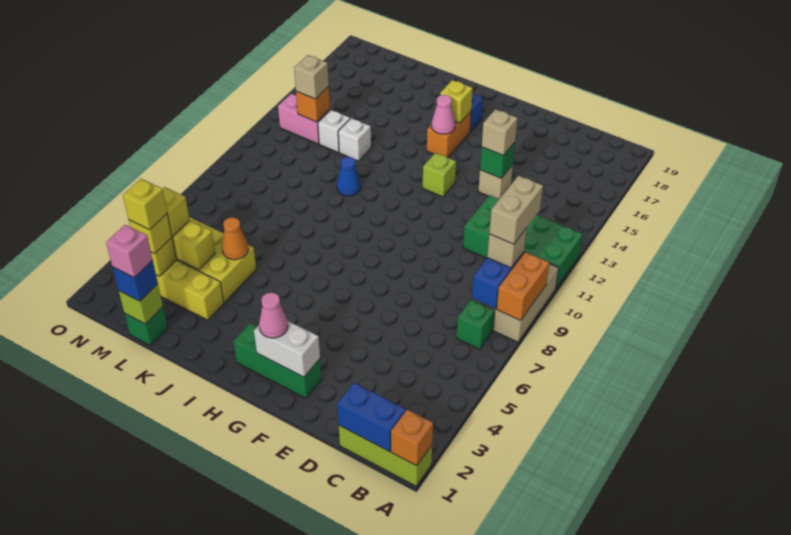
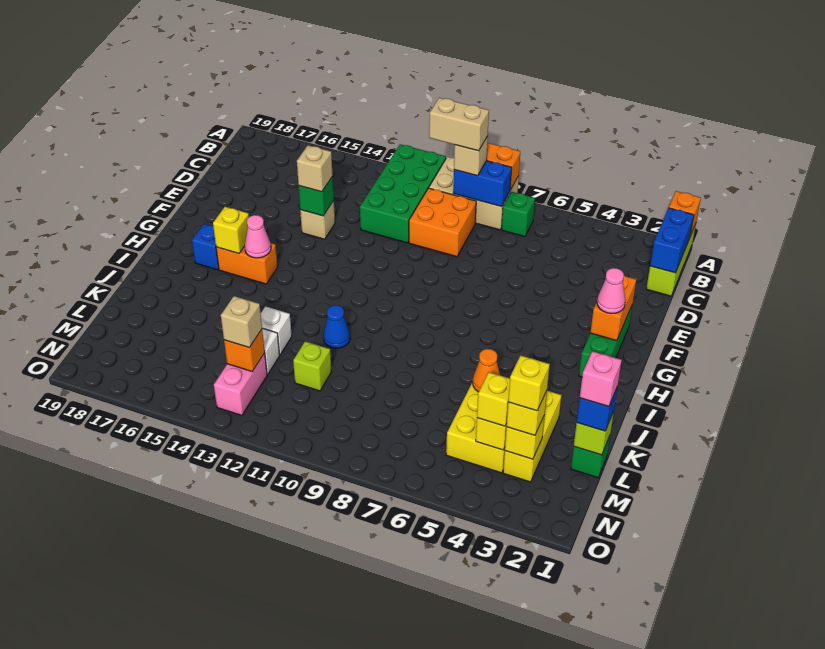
none -> orange brick C9:D10 level 1
white brick F2:G2 level 2 -> orange brick F2:G2 level 2
lime brick G13 level 1 -> lime brick L11 level 1

